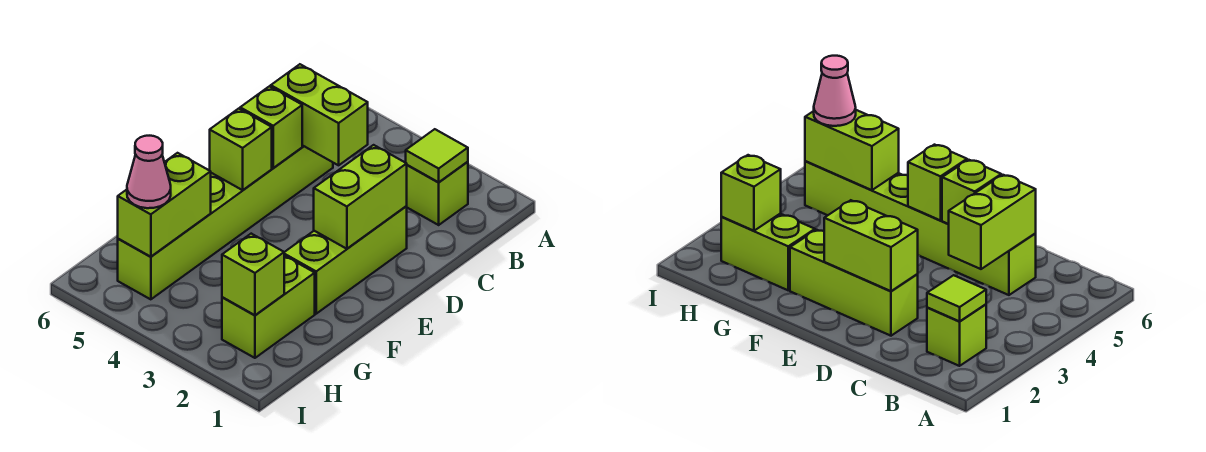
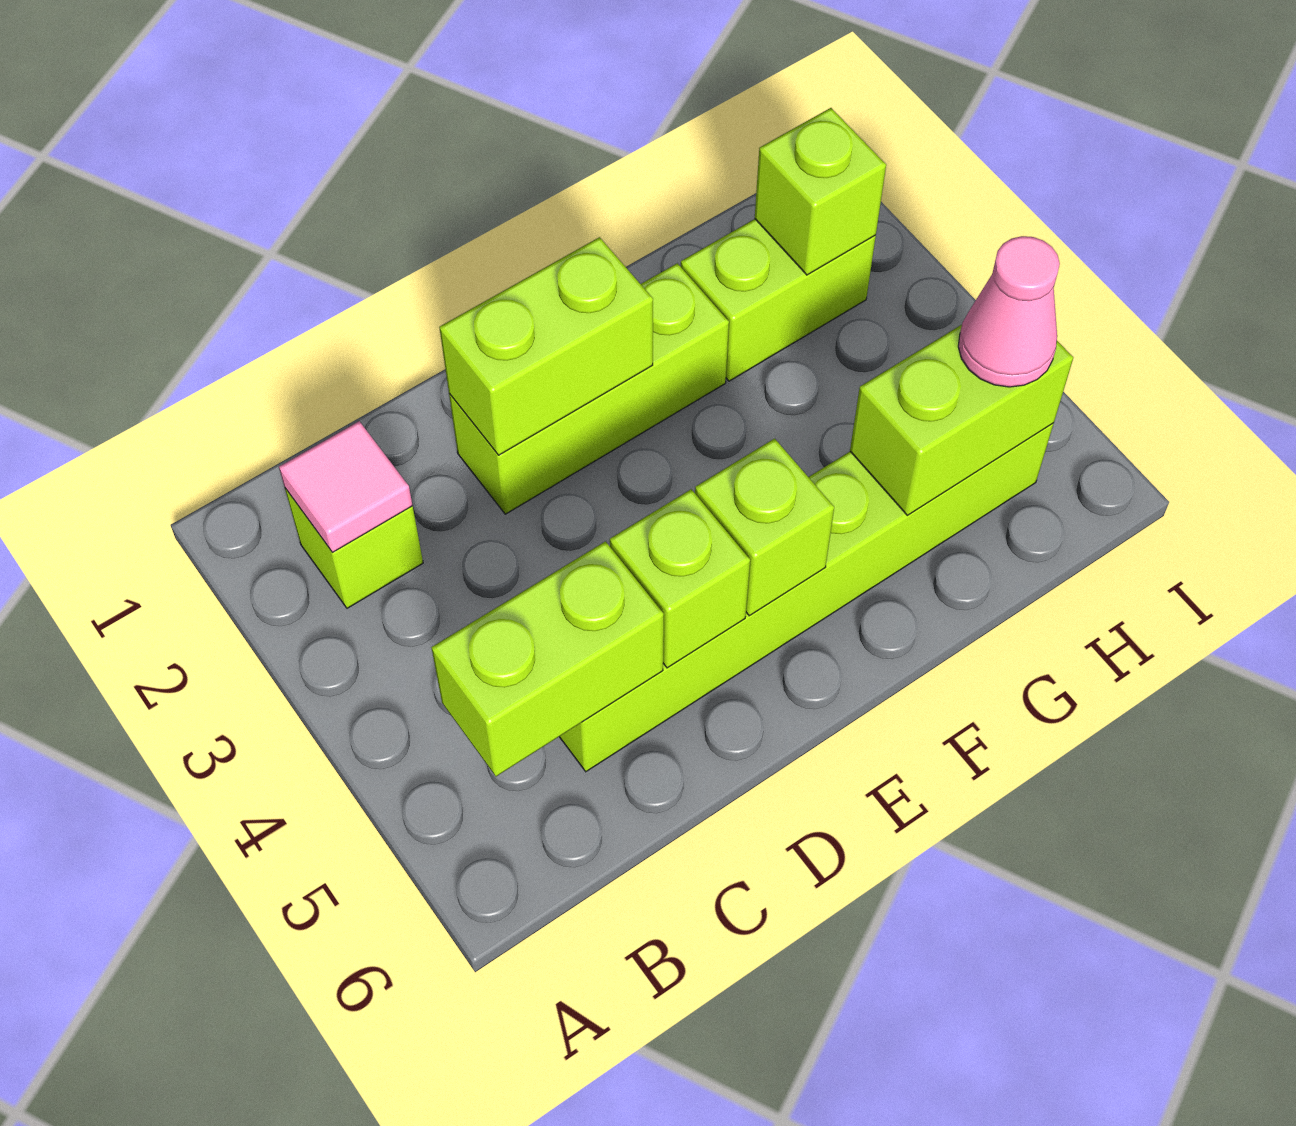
lime tile B2 level 2 -> pink tile B2 level 2
lime brick C4:C5 level 2 -> lime brick B5:C5 level 2

